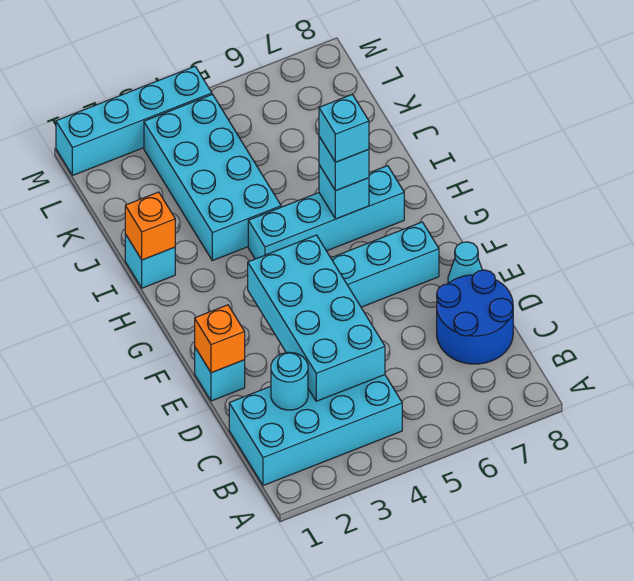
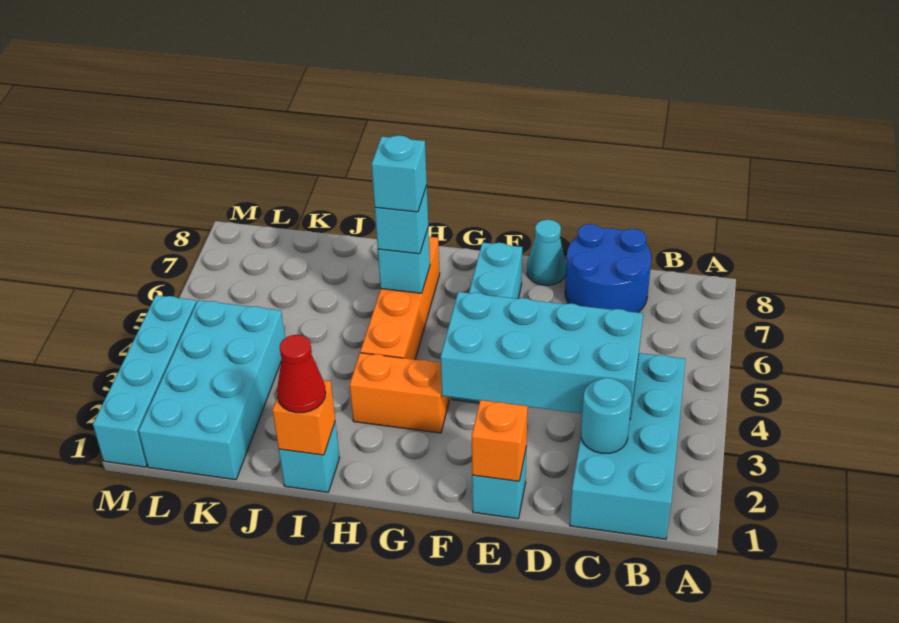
none -> orange brick G3:H3 level 1
cyan brick H4:H7 level 1 -> orange brick H4:H7 level 1
none -> red cone I1 level 3
cyan brick I3:L4 level 1 -> cyan brick K1:L4 level 1

